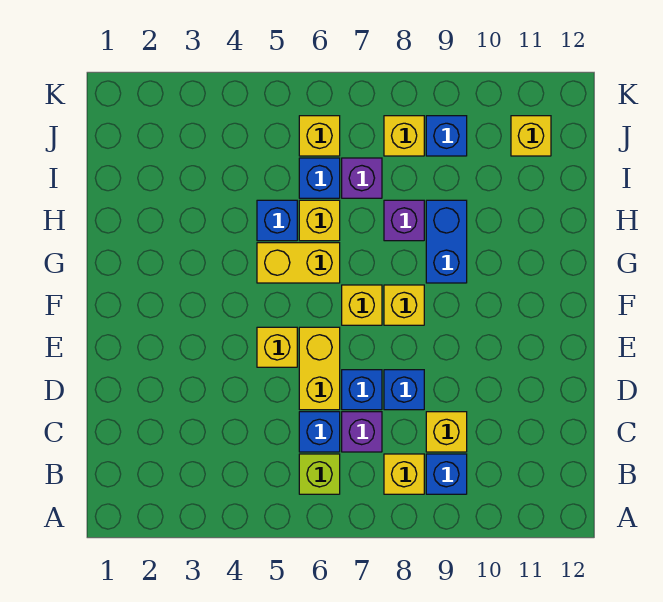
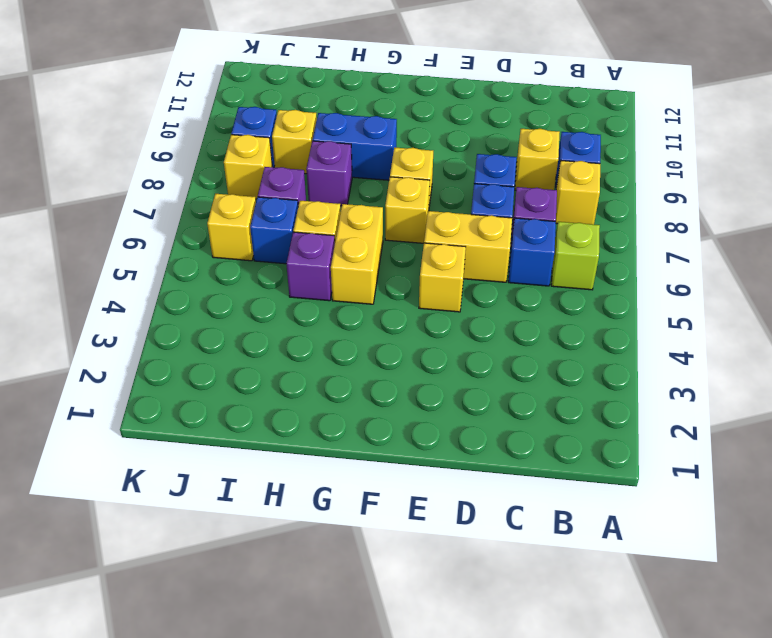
blue brick H5 level 1 -> purple brick H5 level 1
yellow brick J11 level 1 -> yellow brick I9 level 1

